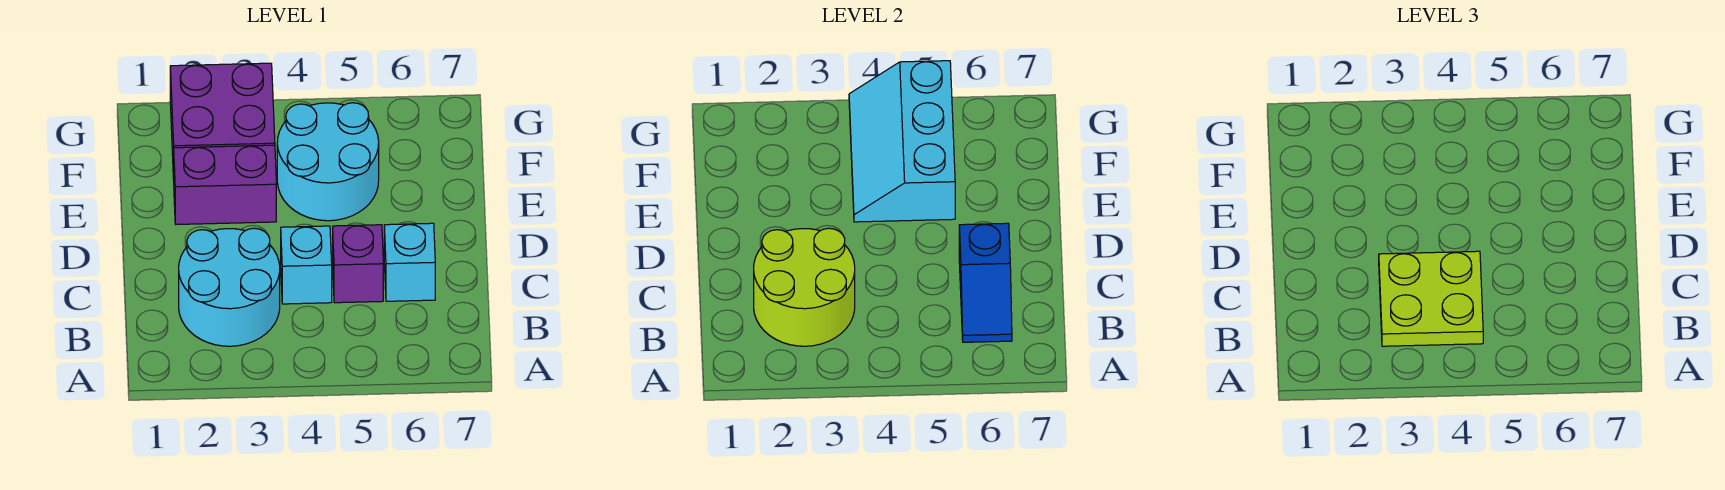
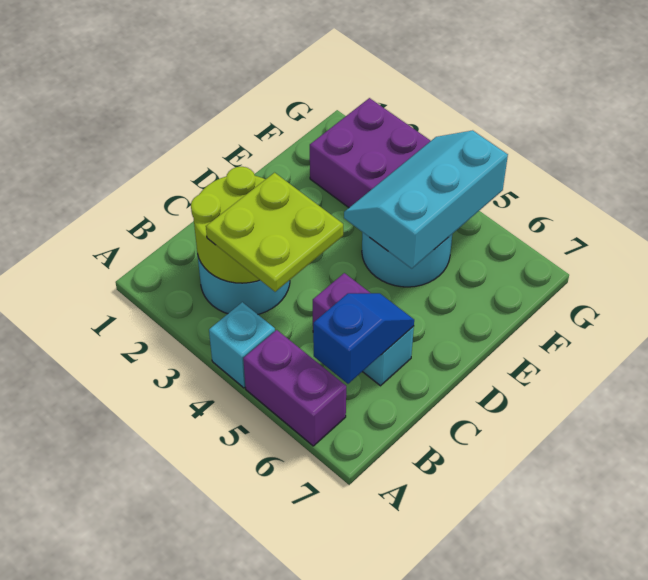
blue slope B6:C6 level 2 top C -> blue slope B6:C6 level 2 top B
cyan brick C4 level 1 -> cyan brick A4 level 1
purple brick E2:E3 level 1 -> purple brick A5:A6 level 1

